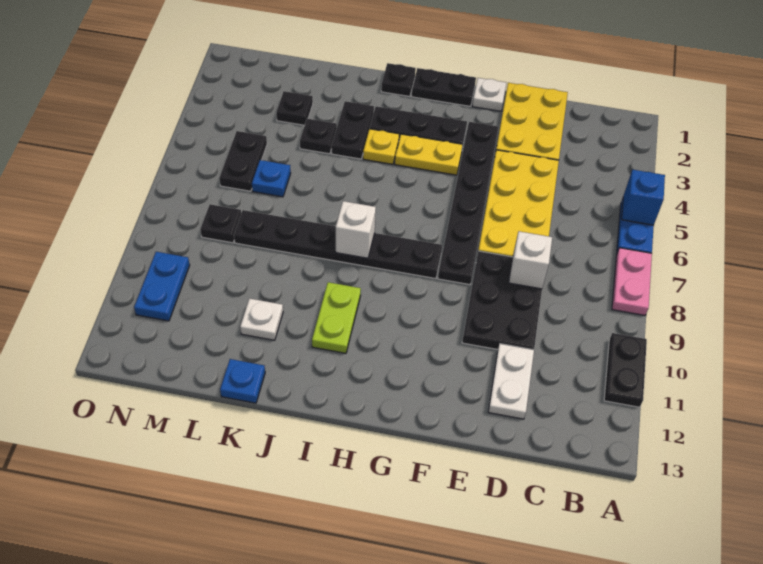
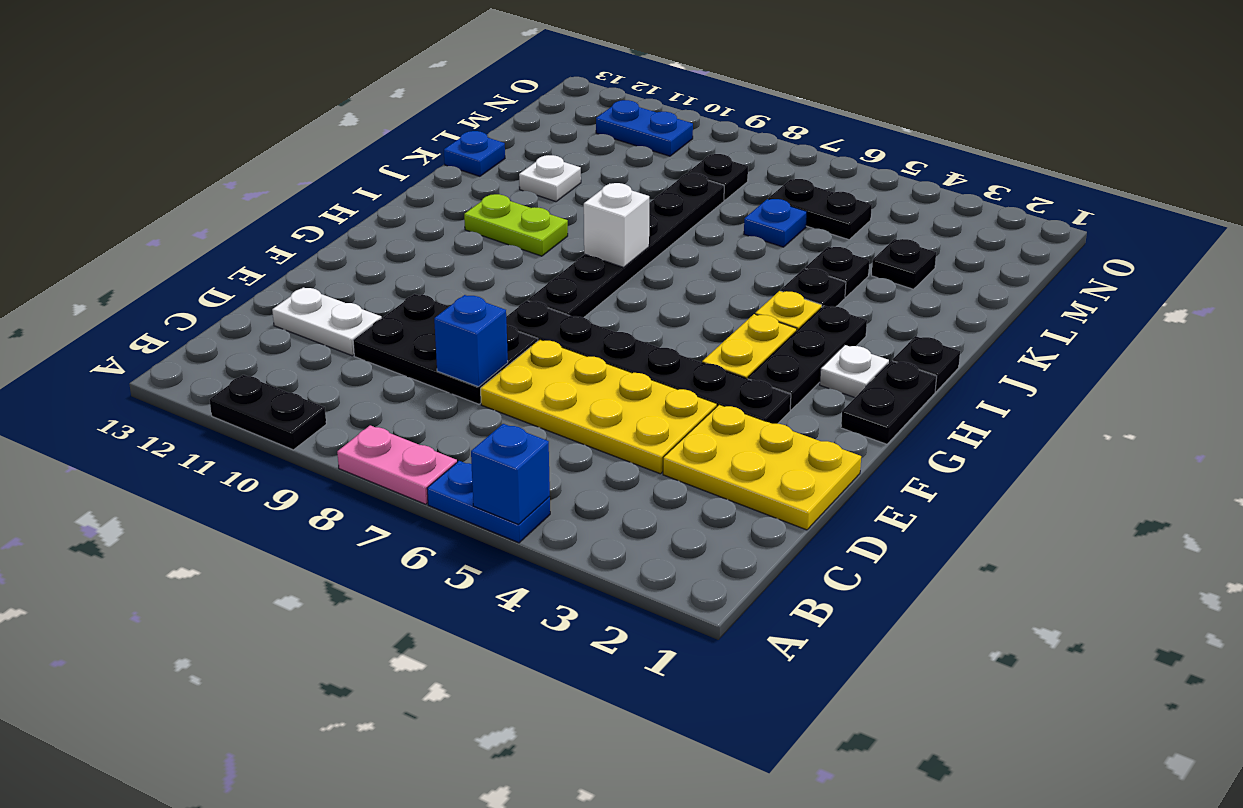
white brick D8 level 2 -> blue brick D8 level 2
white plate F1 level 1 -> white plate H2 level 1
black plate J3:J4 level 1 -> black plate J4 level 1

